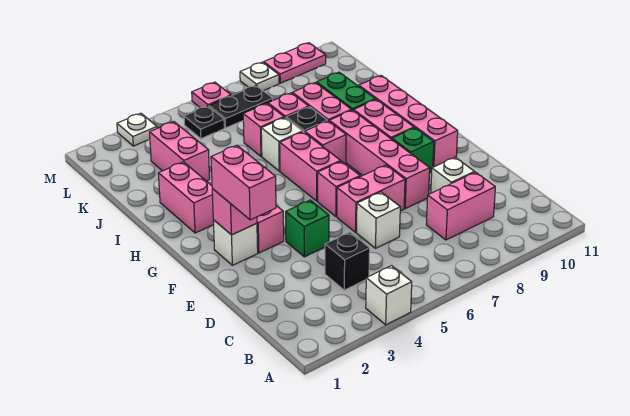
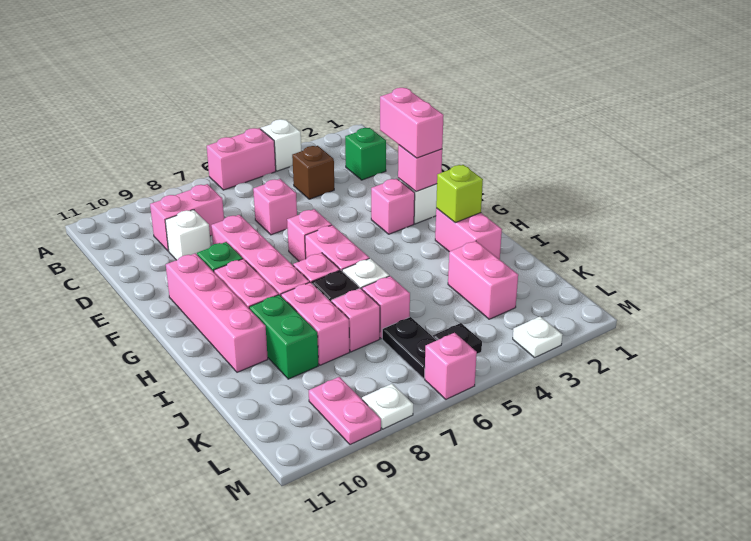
black brick C4 level 1 -> brown brick C4 level 1
white brick D6 level 1 -> pink brick D6 level 1
green brick E4 level 1 -> green brick C2 level 1
pink brick E6:E7 level 1 -> pink brick A5:A6 level 1
none -> lime brick H2 level 2
black plate L6:L7 level 1 -> black plate K6:L6 level 1
pink plate M6 level 1 -> pink brick M6 level 1
pink plate M9:M10 level 1 -> pink plate L9:M9 level 1

